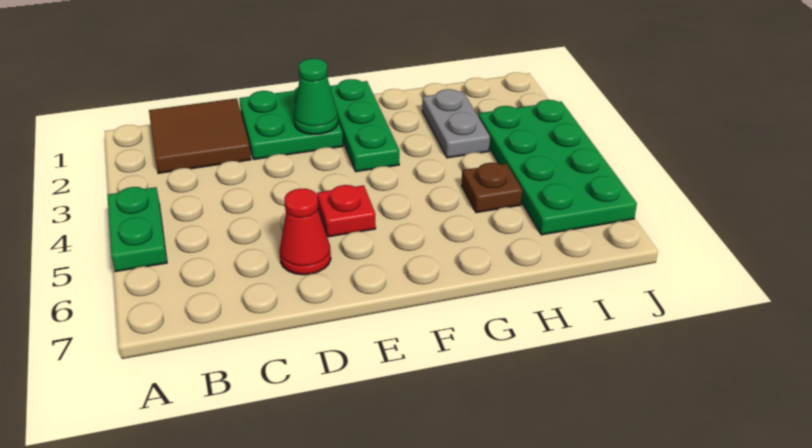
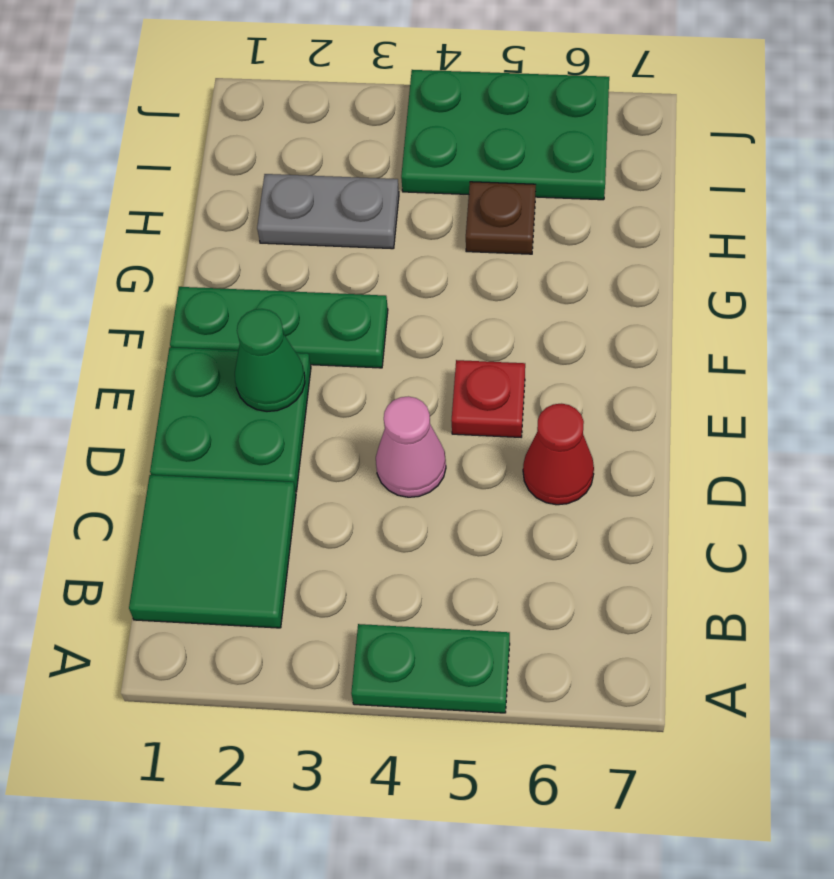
brown tile B1:C2 level 1 -> green tile B1:C2 level 1
none -> pink cone D4 level 1
green plate I3:J6 level 1 -> green plate I4:J6 level 1

